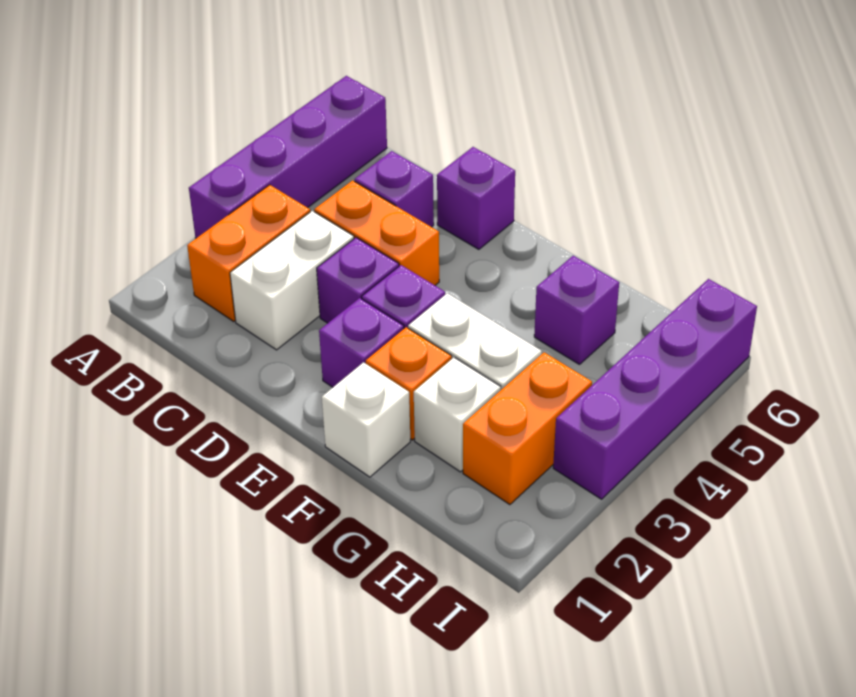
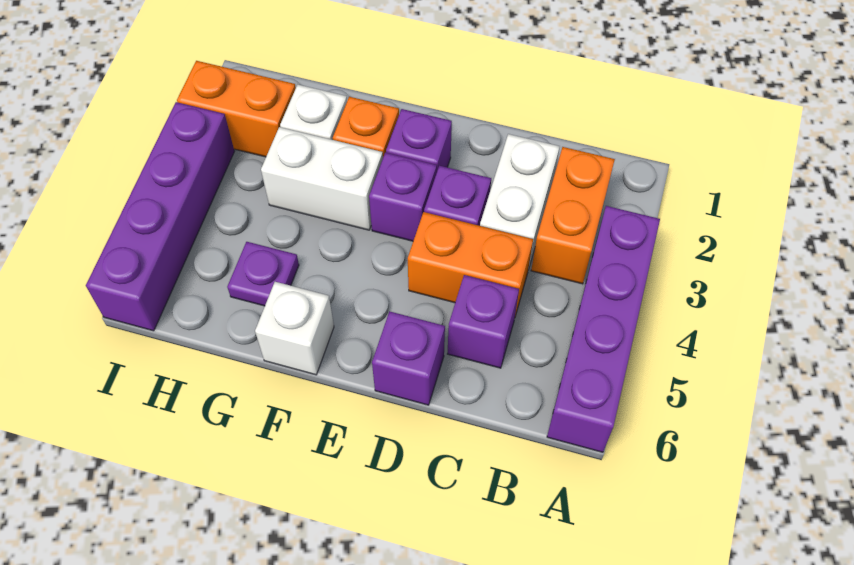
white brick F1 level 1 -> white brick F6 level 1
purple brick G5 level 1 -> purple plate G5 level 1
orange brick H2:H3 level 1 -> orange brick H2:I2 level 1

